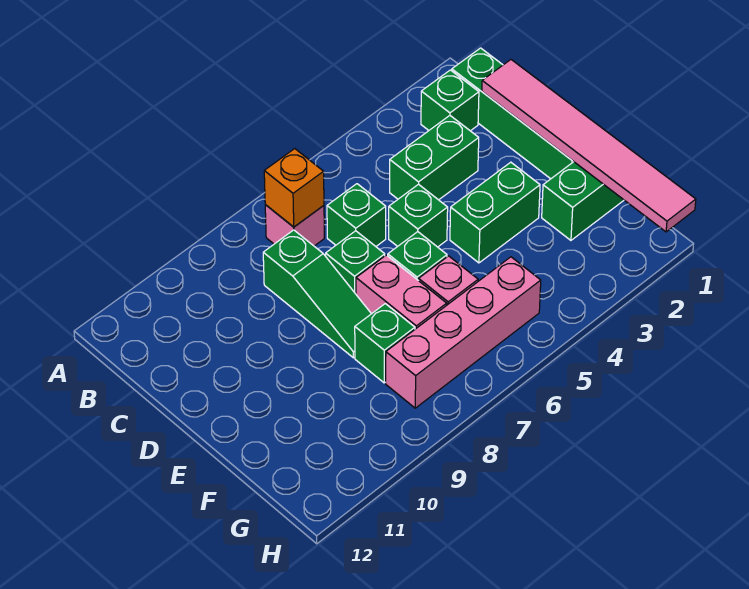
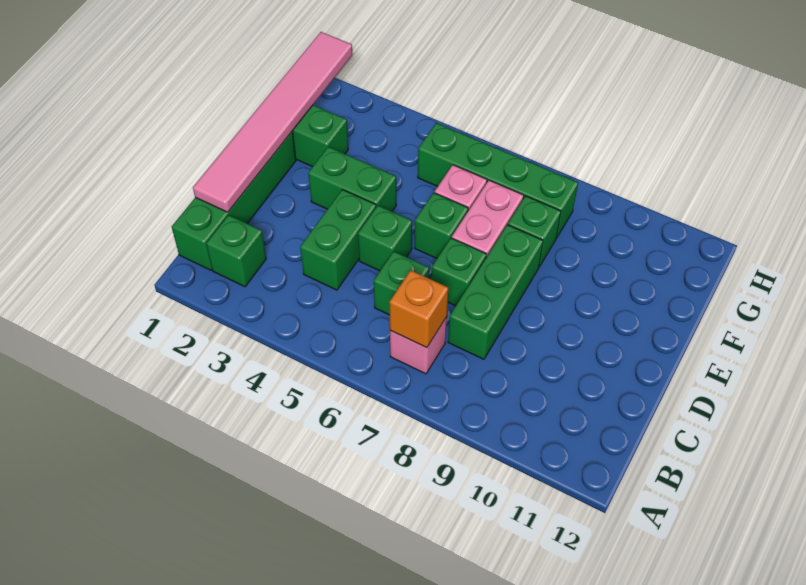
green brick C3:C4 level 1 -> green brick C4:D4 level 1
green slope C8:E8 level 1 top C -> green brick C8:E8 level 1
pink brick G5:G8 level 1 -> green brick G5:G8 level 1

